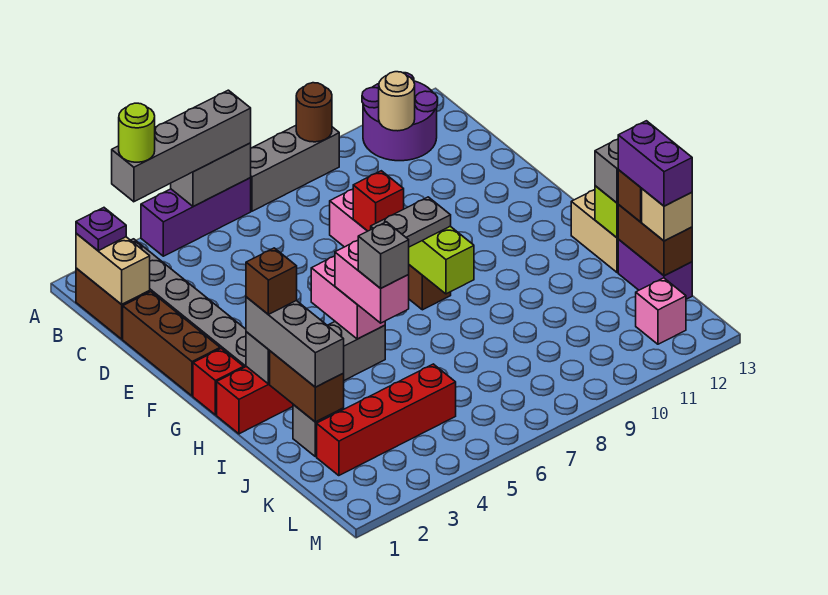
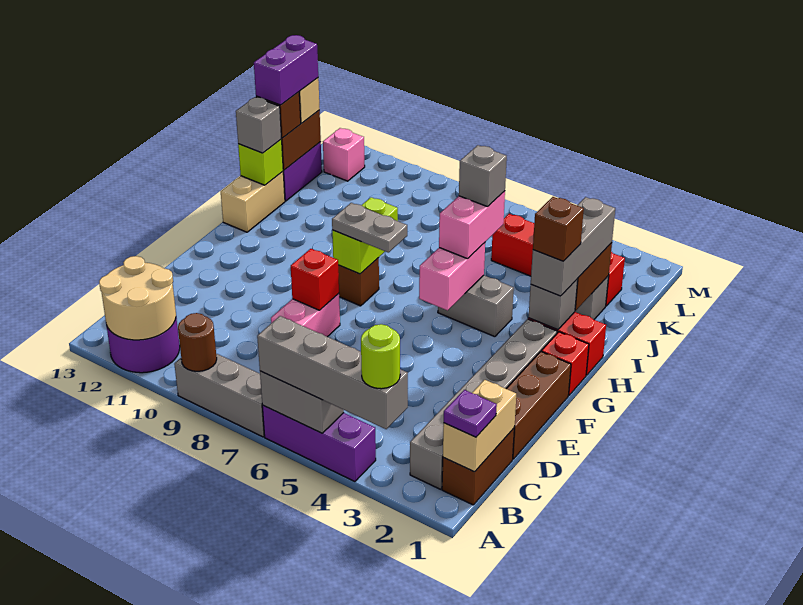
tan round brick B11 level 2 -> tan round brick A11:B12 level 2

